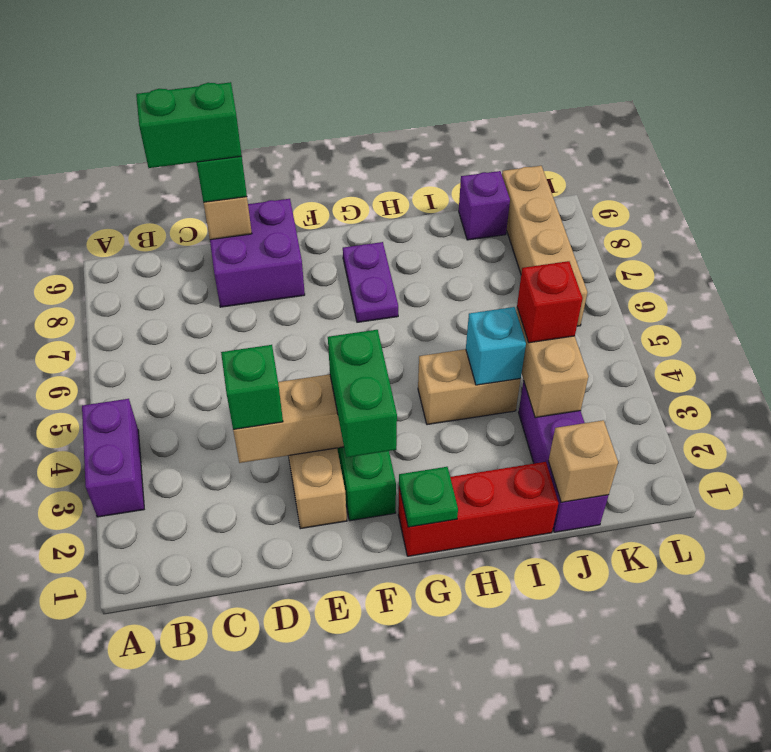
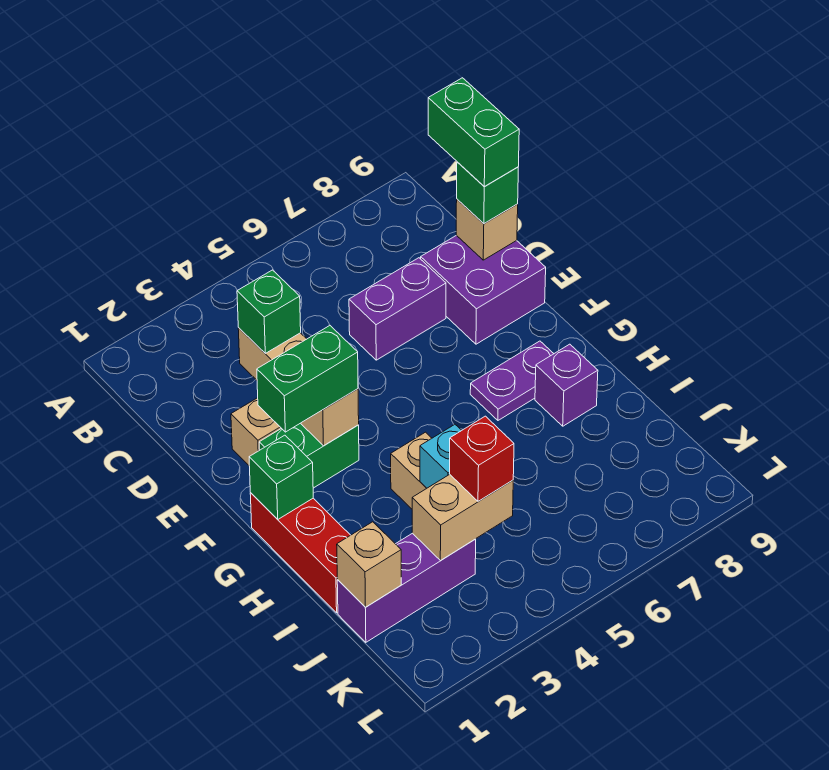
purple brick A3:A4 level 1 -> purple brick D6:D7 level 1
green plate G1 level 2 -> green brick G1 level 2
purple brick J9 level 1 -> purple brick H8 level 1
tan brick K6:K9 level 1 -> none

